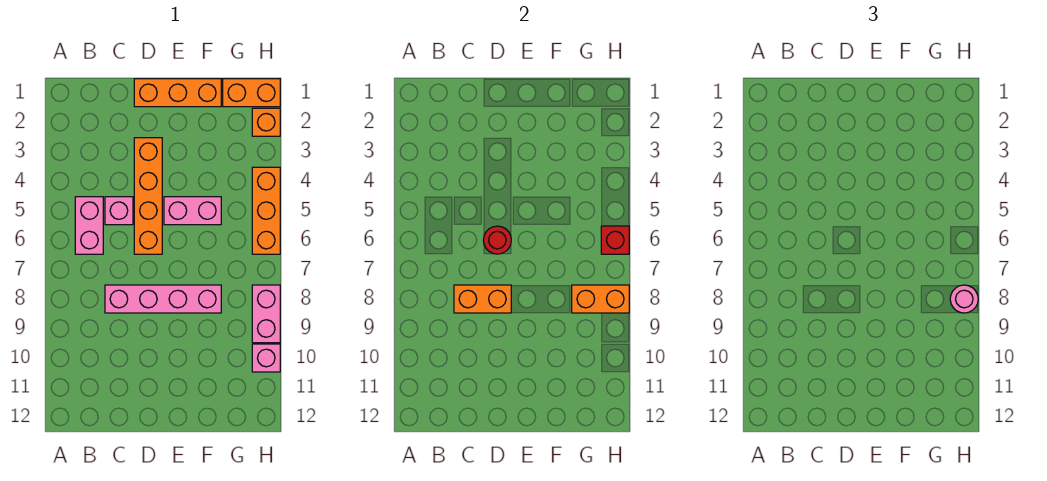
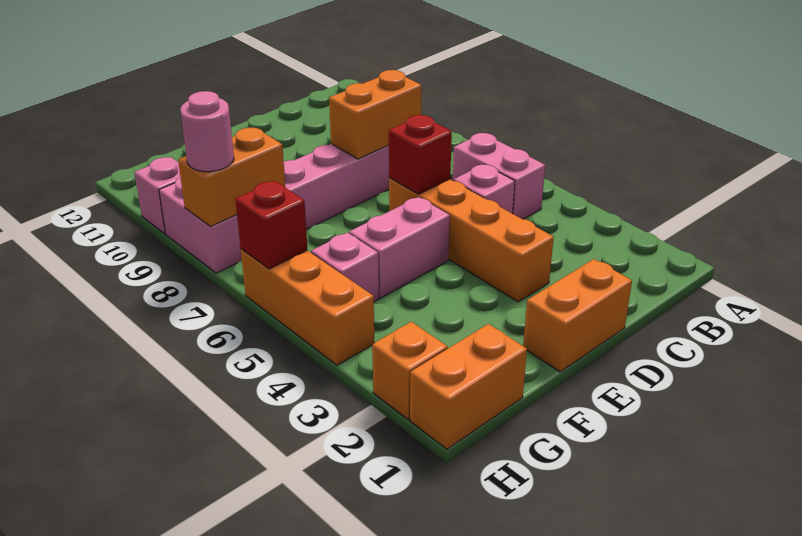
orange brick D1:F1 level 1 -> orange brick D1:E1 level 1
red round brick D6 level 2 -> red brick D6 level 2
none -> pink brick G5 level 1

